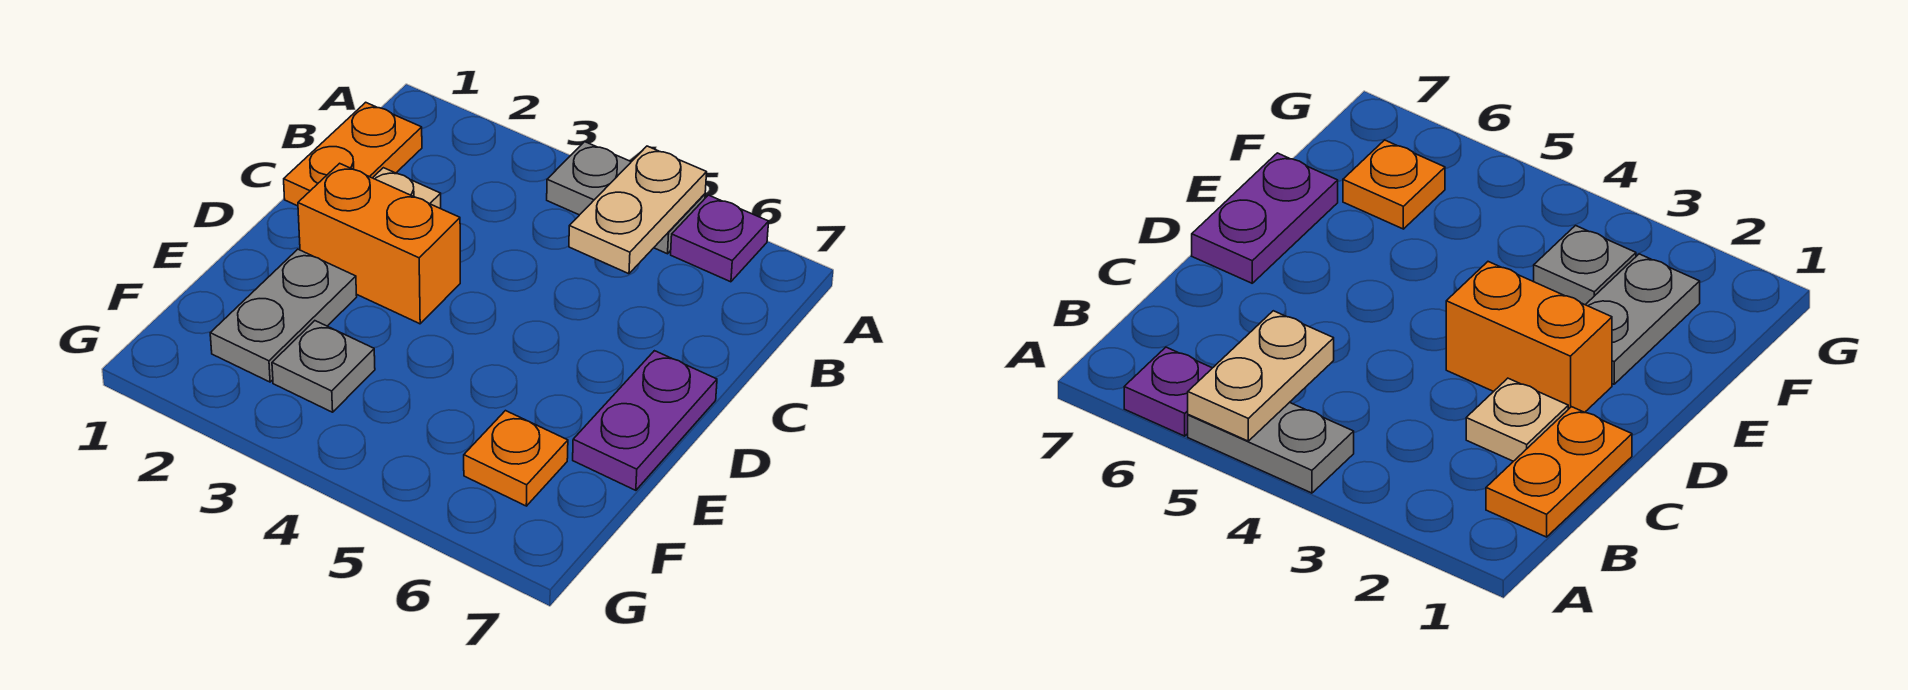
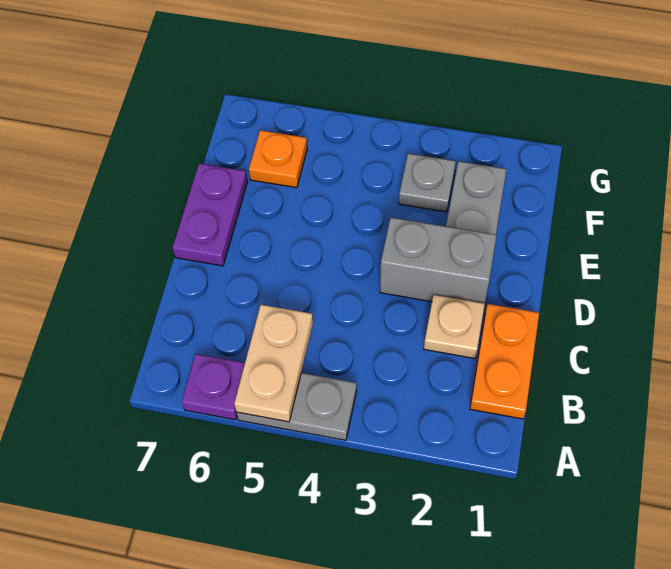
orange brick D2:D3 level 1 -> grey brick D2:D3 level 1

